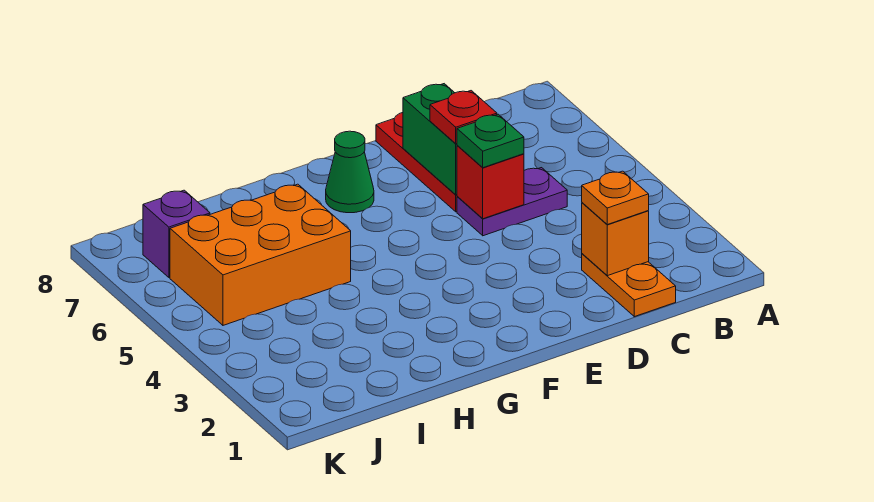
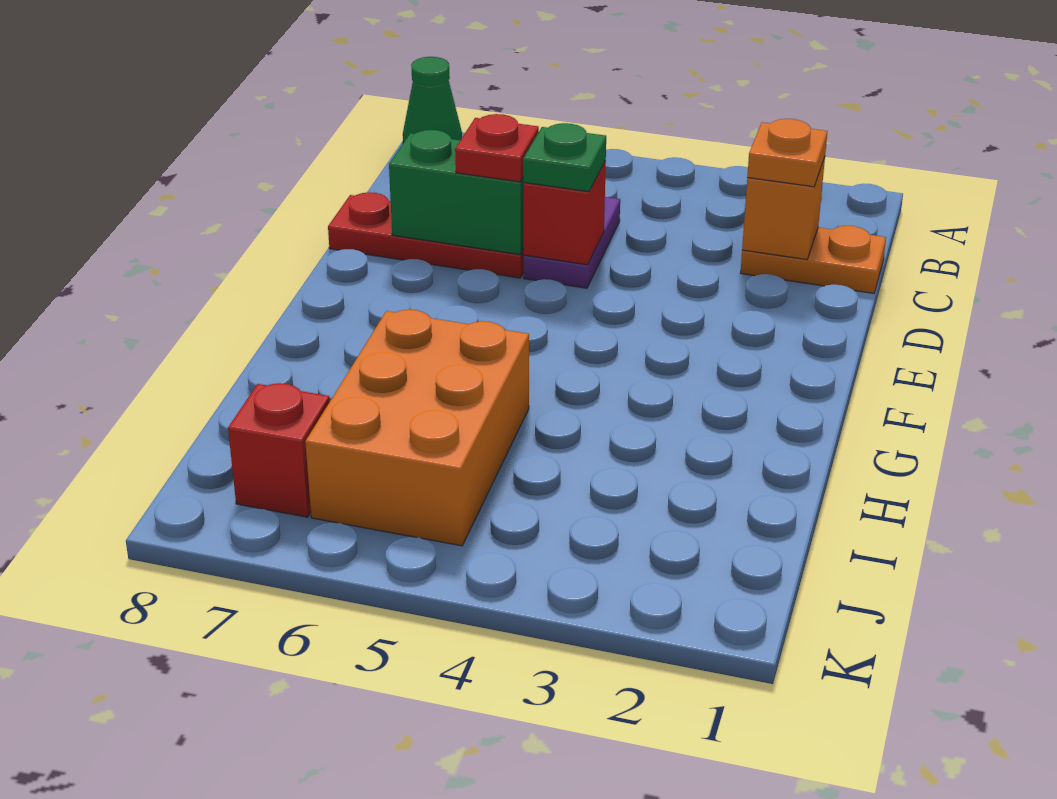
green cone F7 level 1 -> green cone A8 level 1
purple brick J7 level 1 -> red brick J7 level 1

